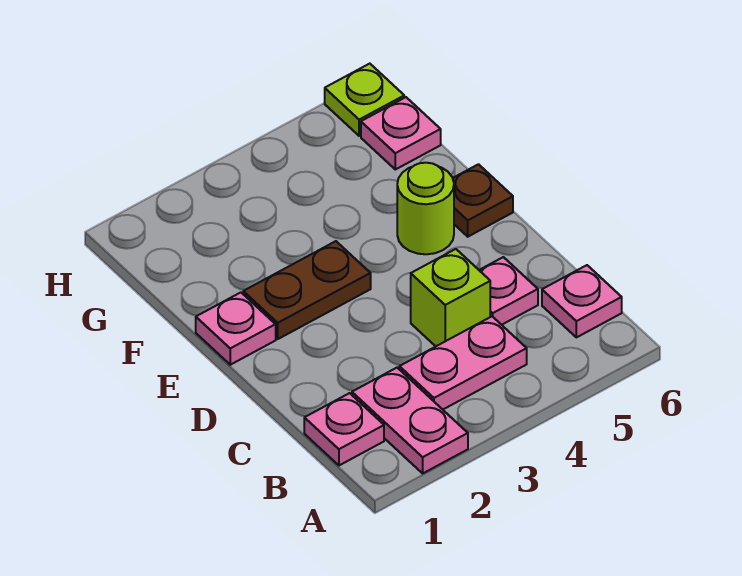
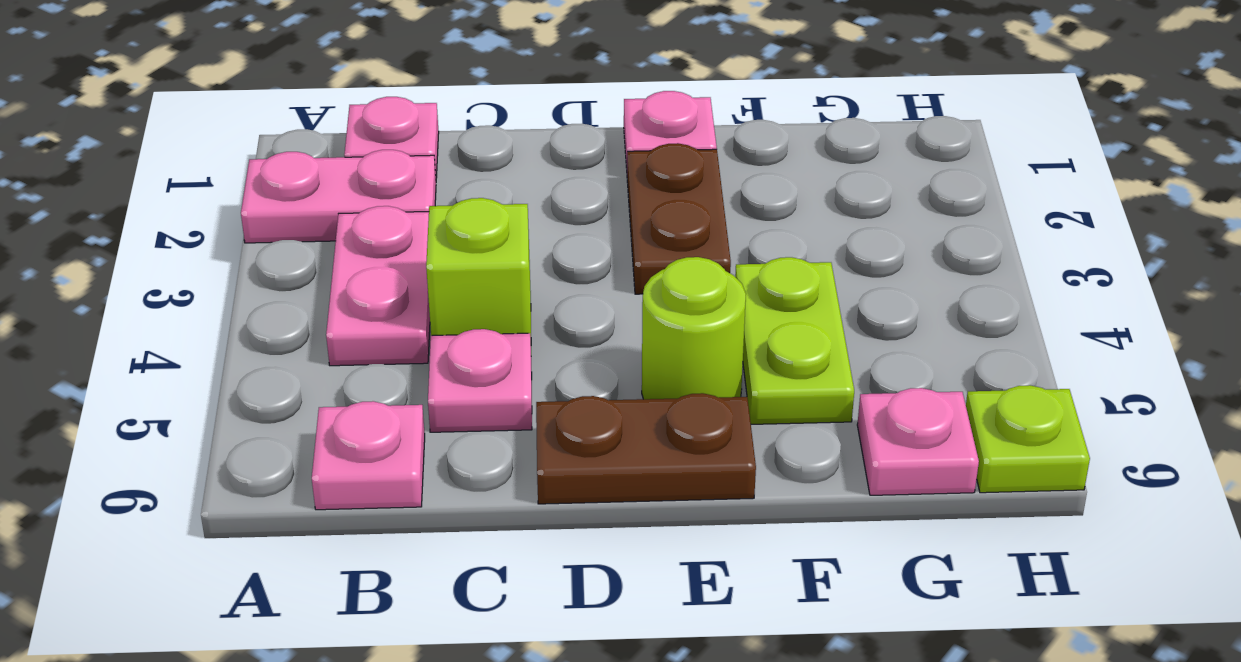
brown plate E6 level 1 -> brown plate D6:E6 level 1
none -> lime plate F4:F5 level 1

